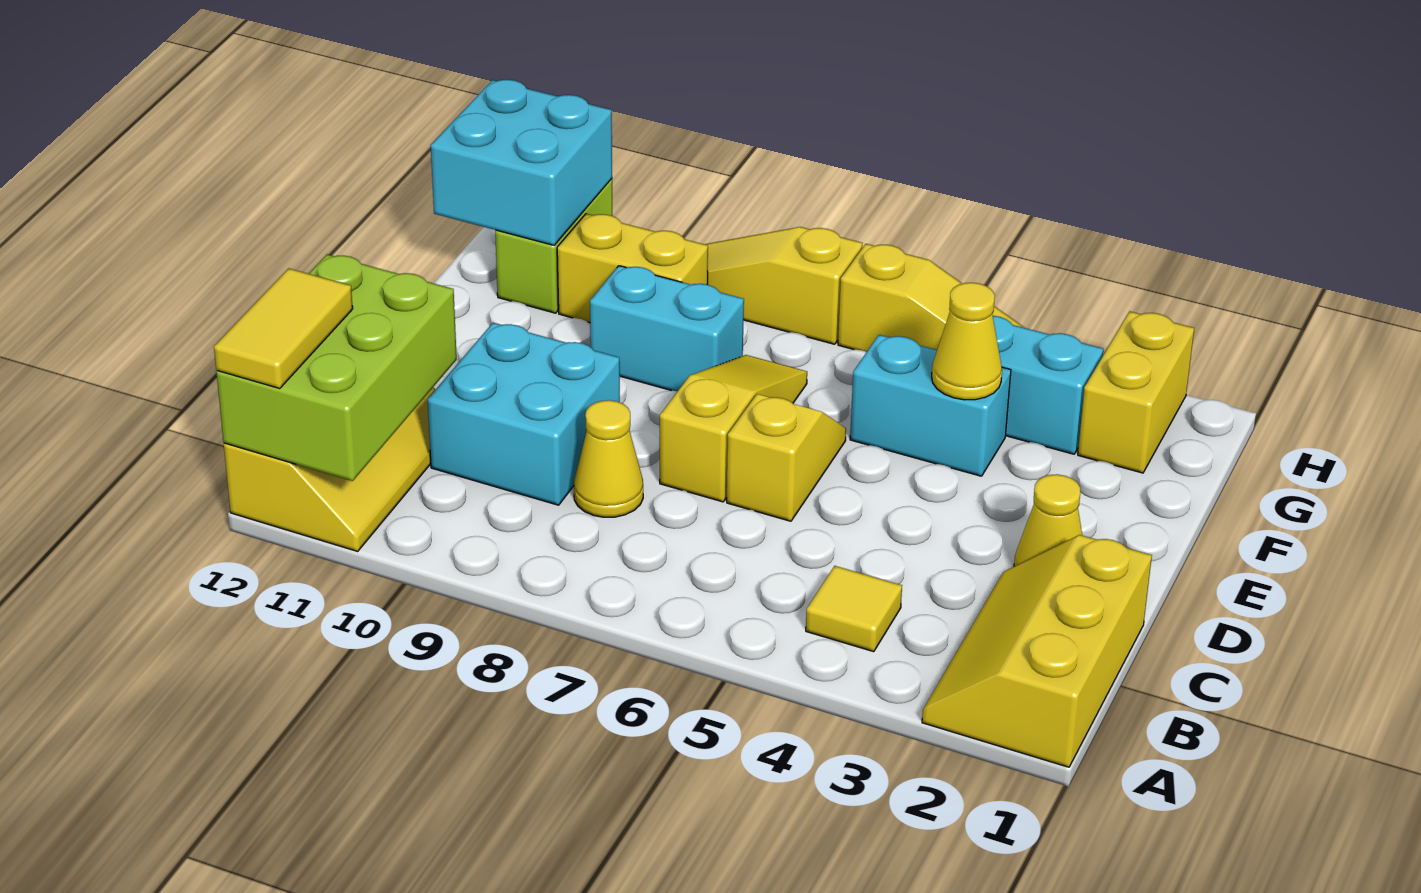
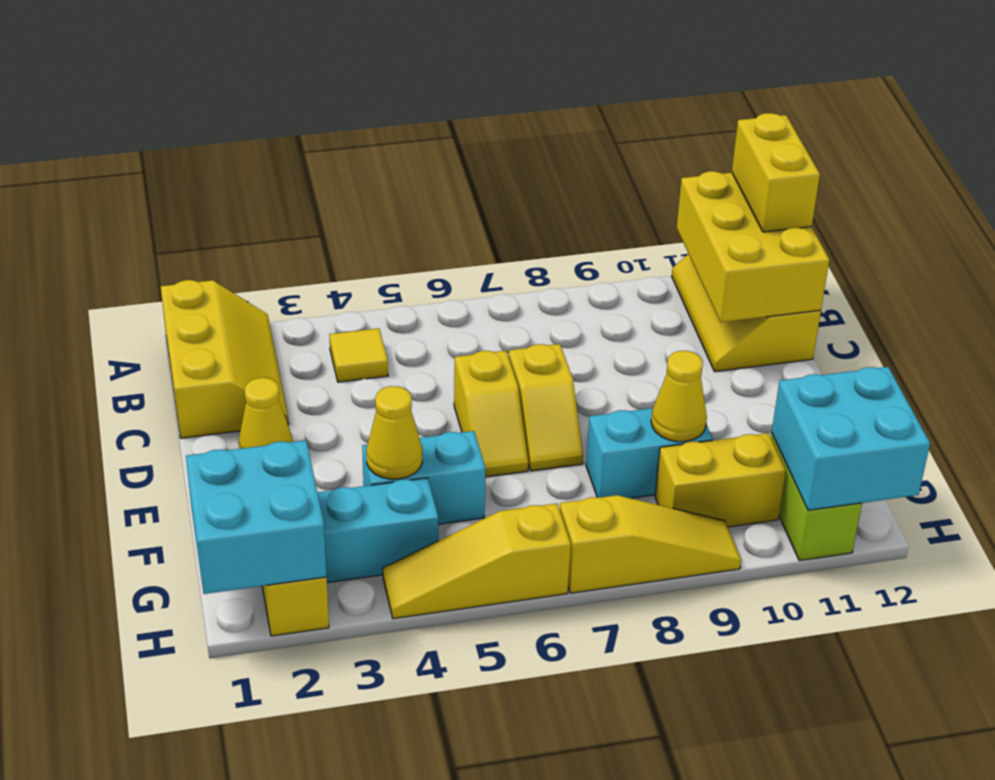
lime brick A11:C12 level 2 -> yellow brick A11:C12 level 2
yellow tile A12:B12 level 3 -> yellow brick A12:B12 level 3
yellow cone C8 level 1 -> yellow cone F9 level 2
cyan brick C9:D10 level 1 -> cyan brick G1:H2 level 2
yellow slope D7:F7 level 1 top D -> yellow slope D7:E7 level 1 top D

